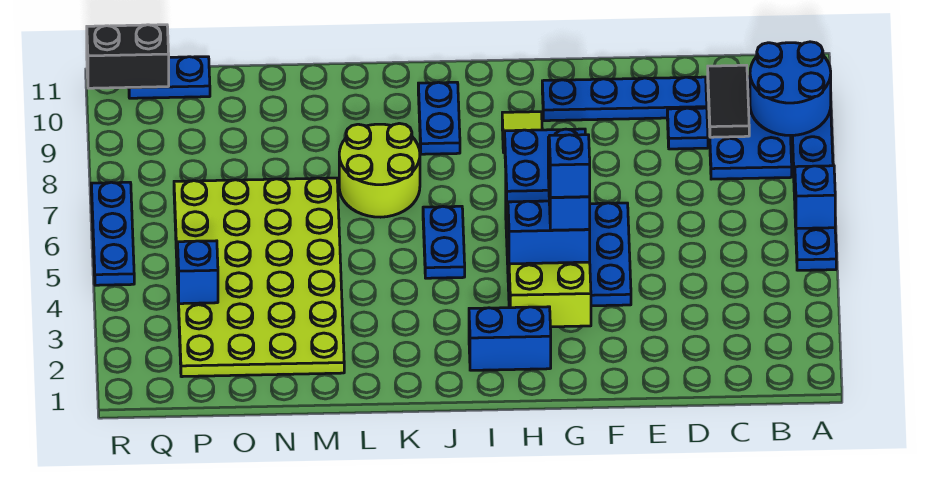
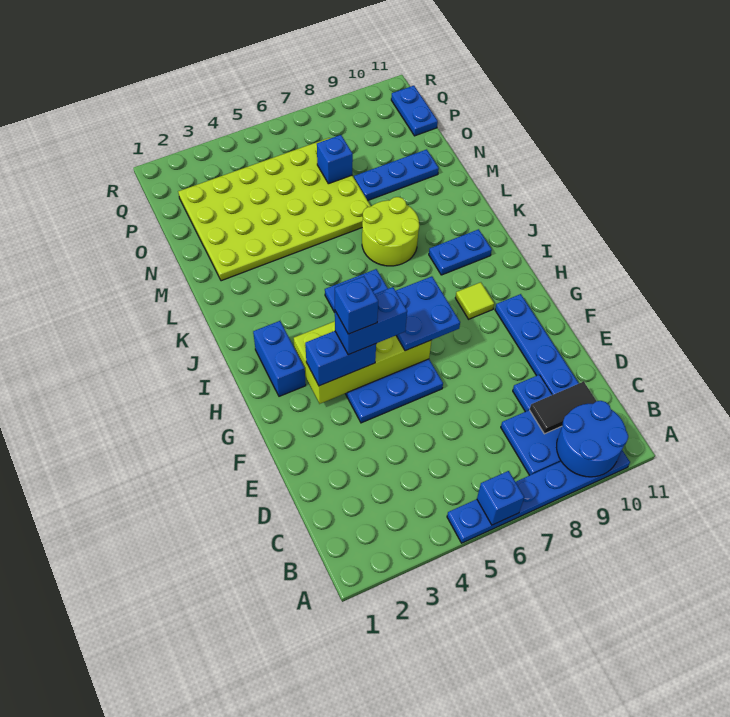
blue brick G4:H4 level 3 -> blue brick G3:G4 level 3
blue brick P4 level 2 -> blue brick O7 level 2
black brick Q11:R11 level 2 -> none
blue plate R5:R7 level 1 -> blue plate N8:N10 level 1

